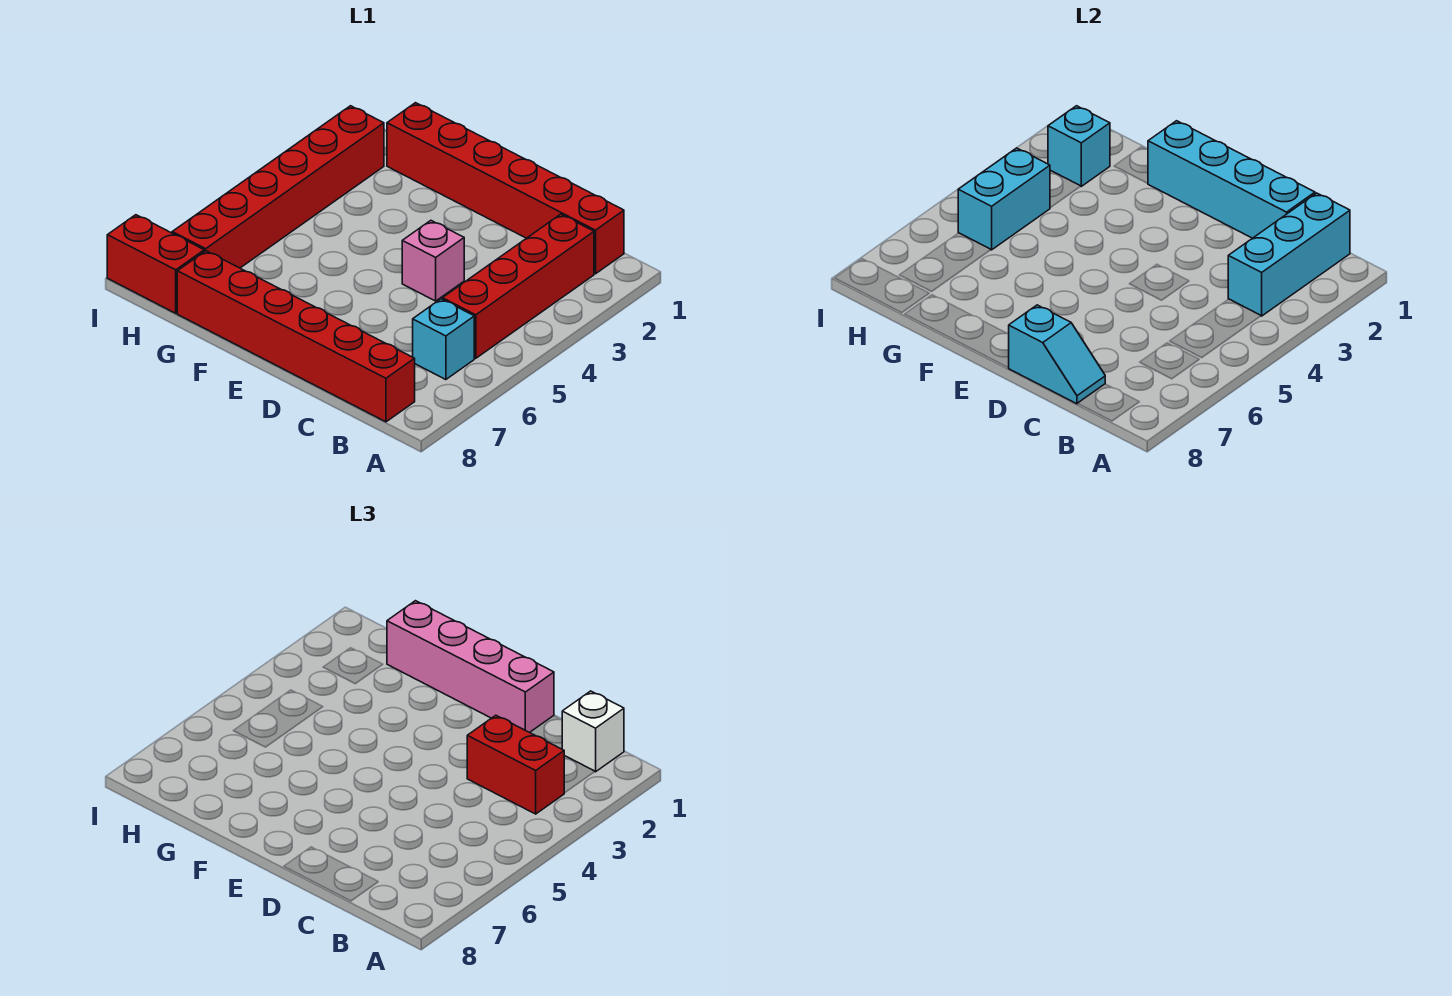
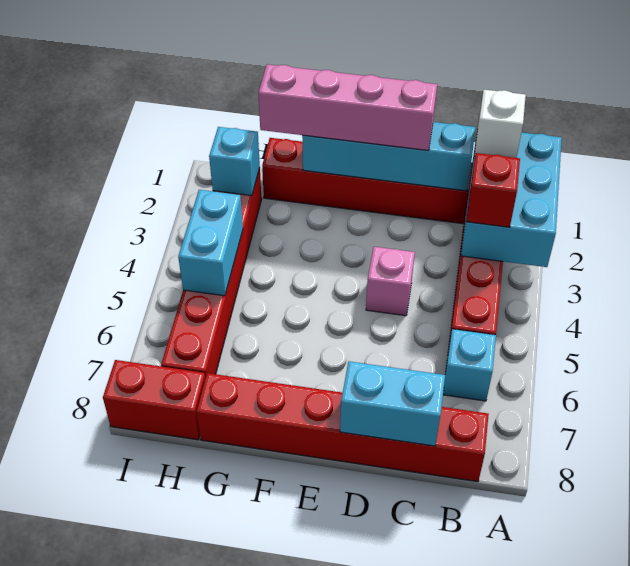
cyan brick B1:B3 level 2 -> cyan brick A1:B3 level 2
red brick B3:C3 level 3 -> red brick B3 level 3
cyan slope C8:D8 level 2 top D -> cyan brick C8:D8 level 2

